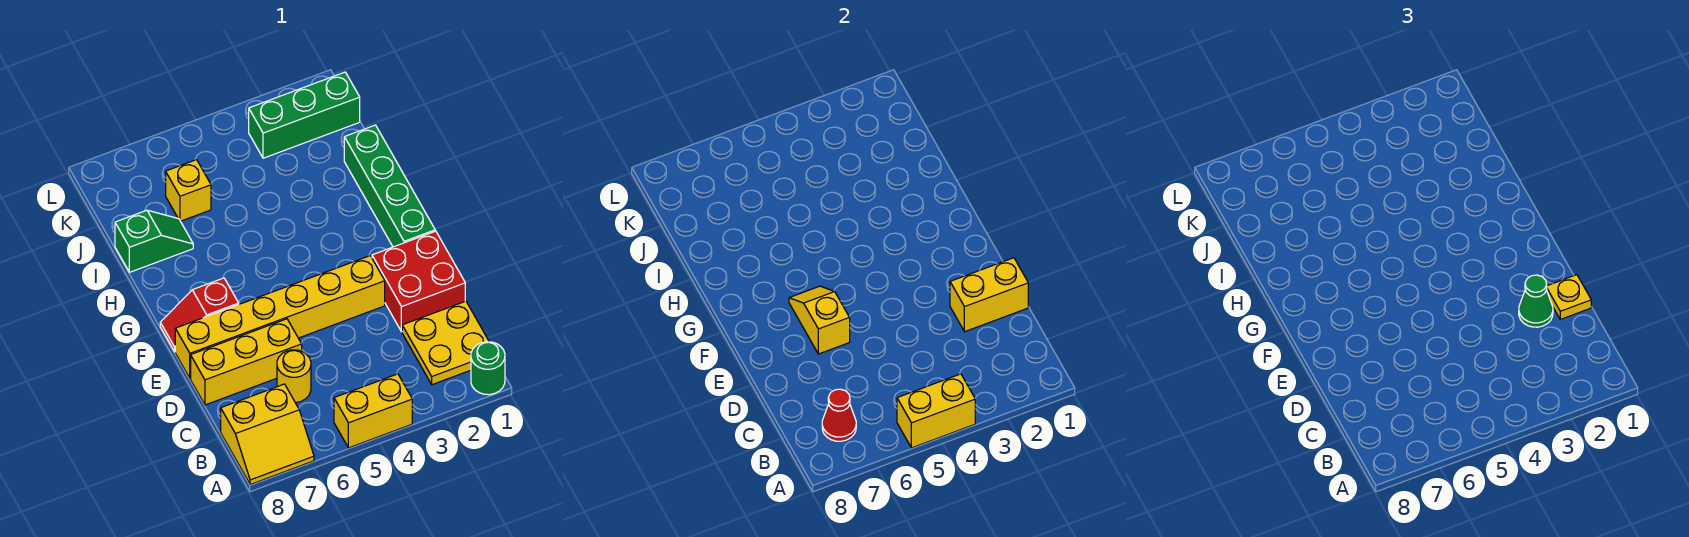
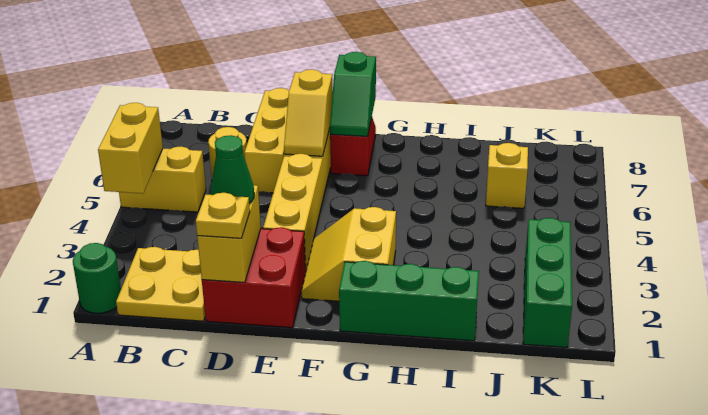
yellow brick A4:A5 level 1 -> yellow brick A5:B5 level 1
yellow slope A7:B8 level 1 top B -> yellow slope F2:G3 level 1 top G
red cone B7 level 2 -> none
yellow slope E6:F6 level 2 top E -> yellow slope E6:E7 level 2 top 7
green brick F1:I1 level 1 -> green brick G1:I1 level 1
green slope I7:I8 level 1 top 8 -> green slope F7:F8 level 2 top 8

